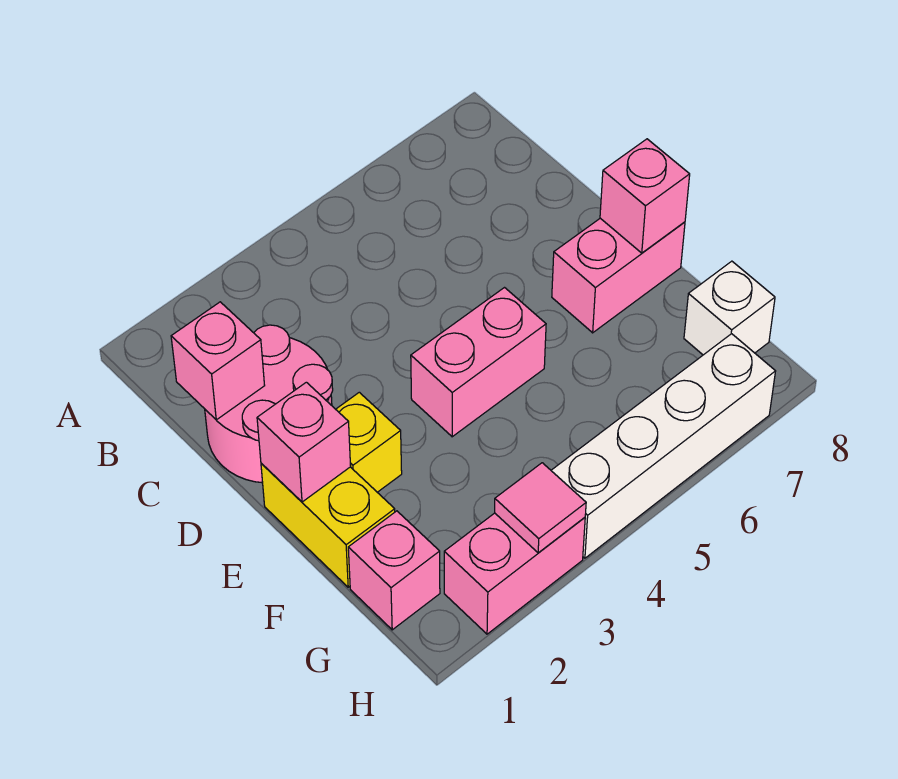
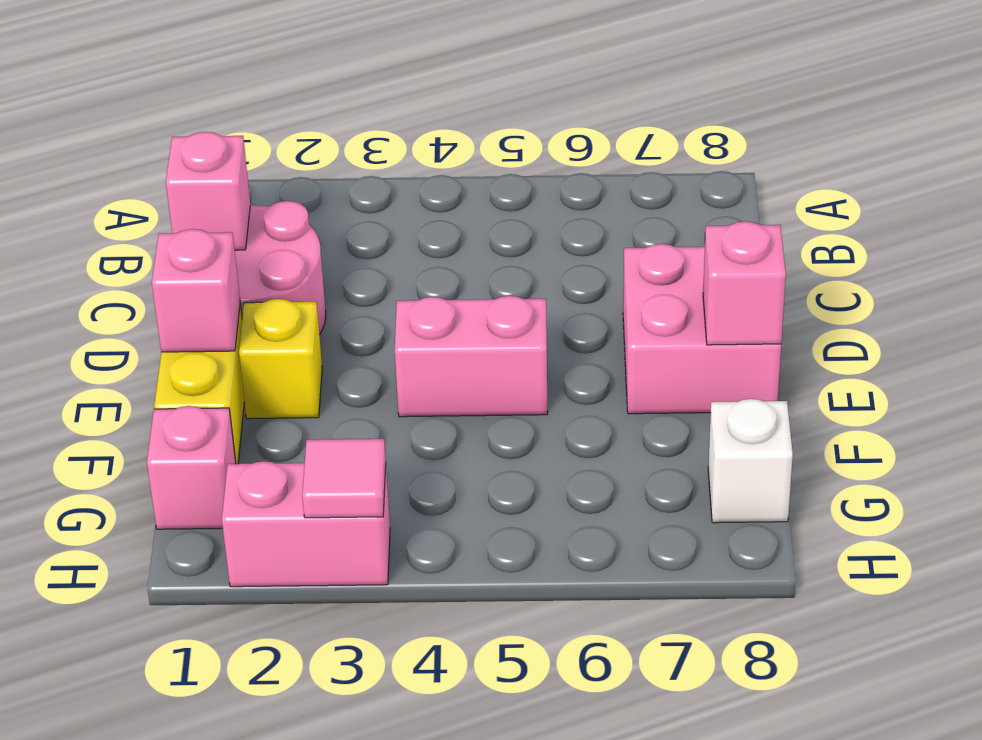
pink brick E7:E8 level 1 -> pink brick D7:E8 level 1
white brick H4:H7 level 1 -> none

